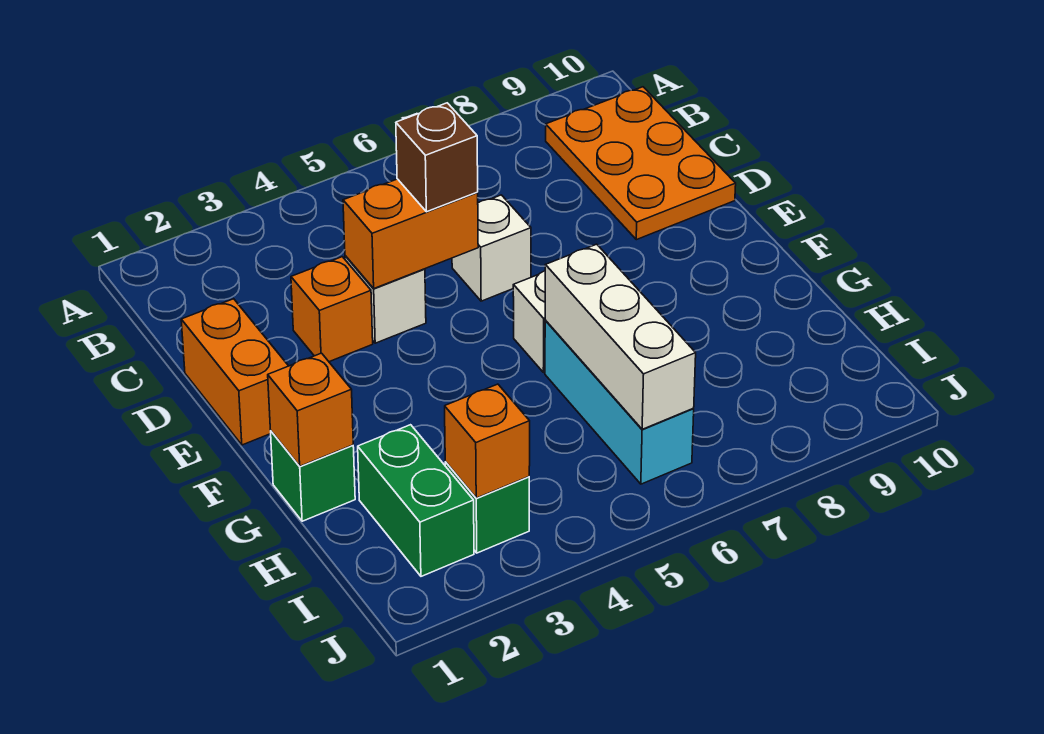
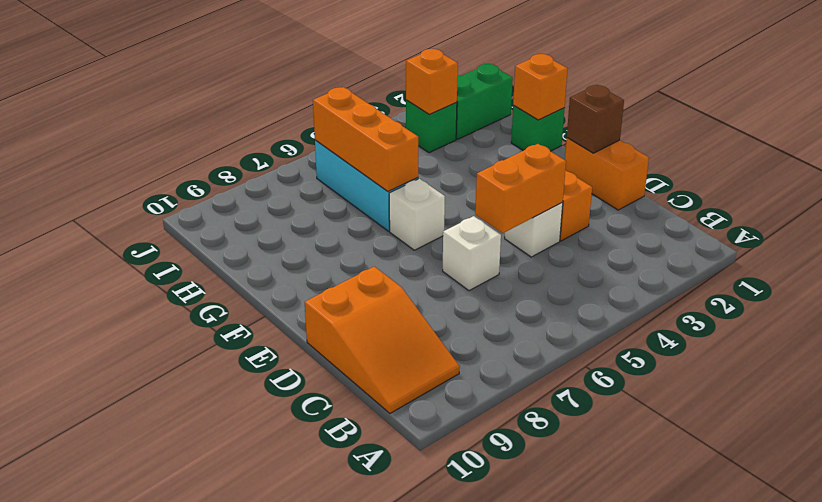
orange plate B9:D10 level 1 -> orange slope B9:D10 level 1 top D
brown brick D5 level 3 -> brown brick E1 level 2
white brick G6:I6 level 2 -> orange brick G6:I6 level 2
green brick H2:I2 level 1 -> green brick I1:I2 level 1

